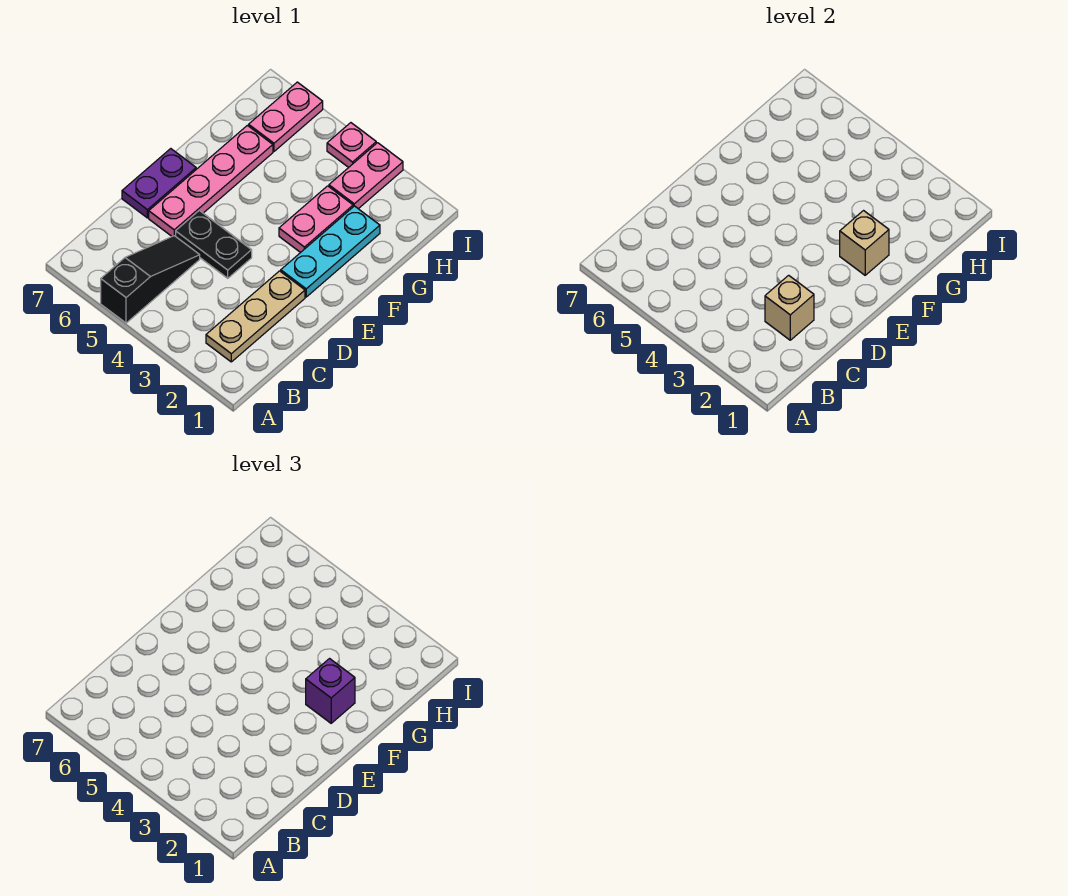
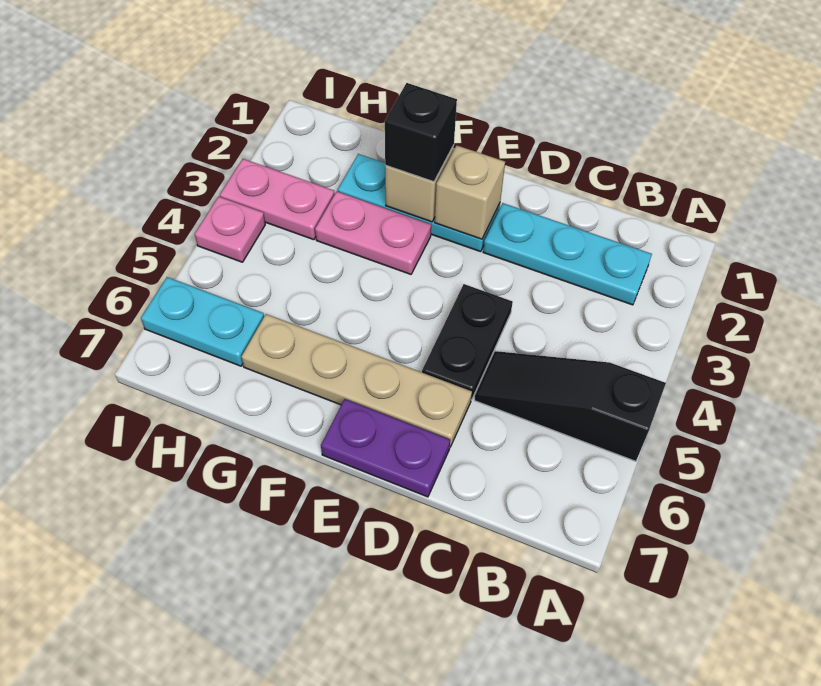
tan plate B2:D2 level 1 -> cyan plate B2:D2 level 1
tan brick C2 level 2 -> tan brick E2 level 2
pink plate D6:G6 level 1 -> tan plate D6:G6 level 1
purple brick F2 level 3 -> black brick F2 level 3
pink plate H6:I6 level 1 -> cyan plate H6:I6 level 1

